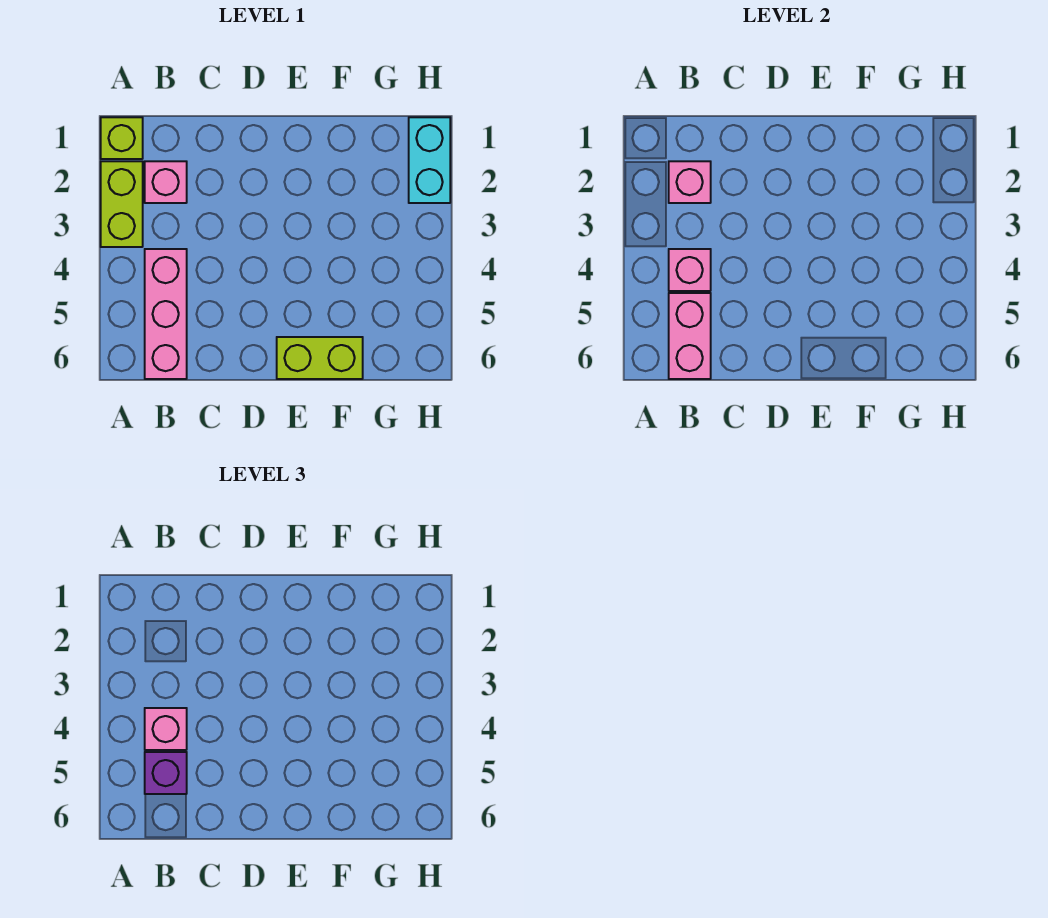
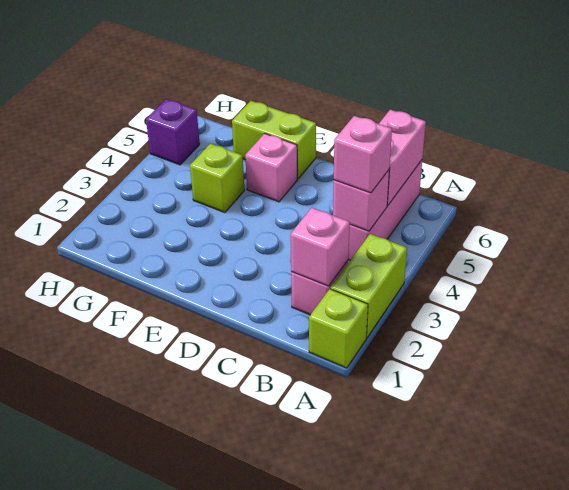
purple brick B5 level 3 -> purple brick H5 level 1
none -> pink brick E5 level 1
none -> lime brick F4 level 1
cyan brick H1:H2 level 1 -> none

